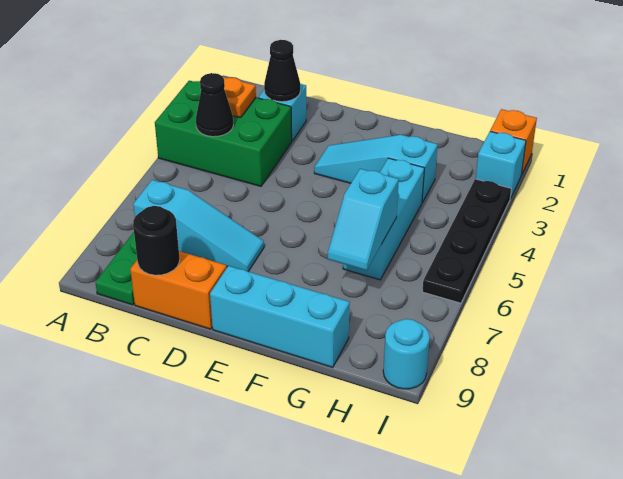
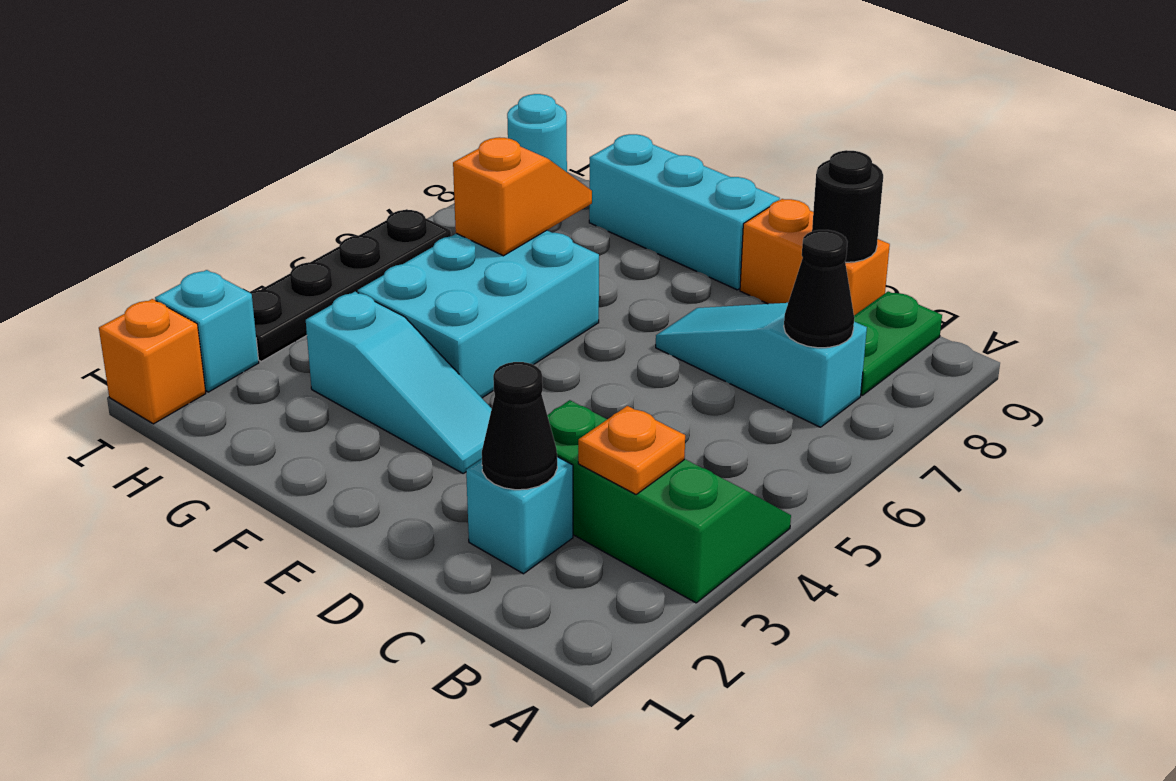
green brick A3:C4 level 1 -> green slope A3:C4 level 1 top 3
black cone B4 level 2 -> black cone B7 level 2
cyan brick G4:G6 level 1 -> cyan brick F4:G6 level 1
cyan slope G6:G7 level 2 top 6 -> orange slope G6:G7 level 2 top 6

